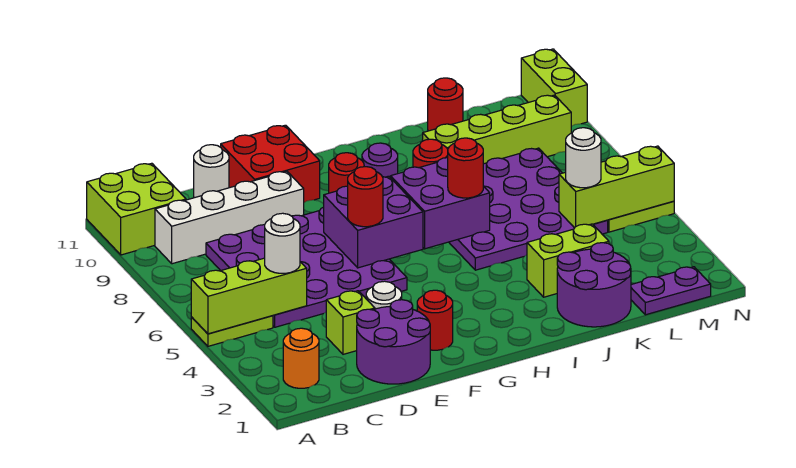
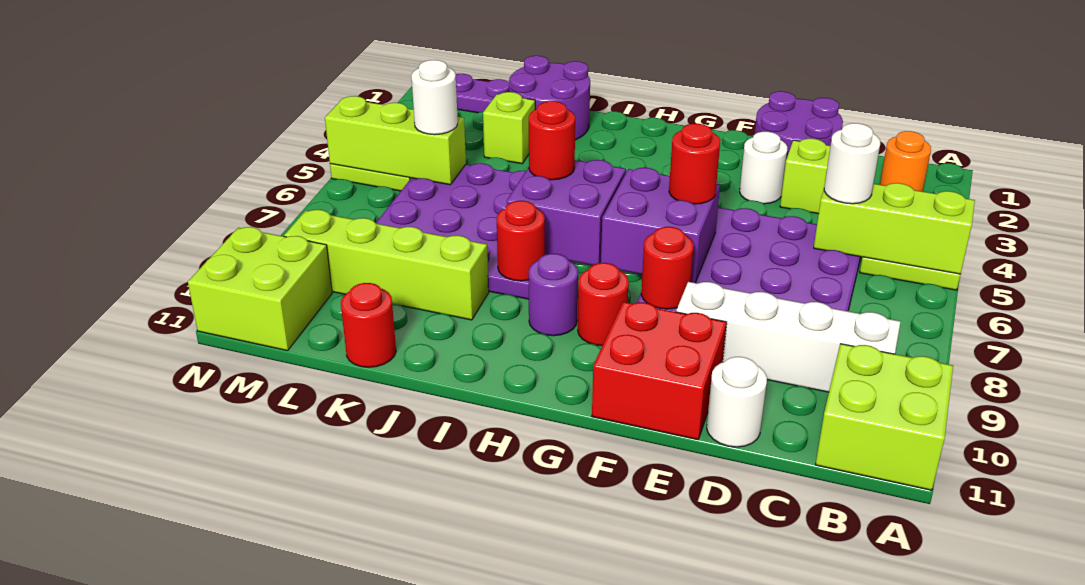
red round brick F2 level 1 -> red round brick F8 level 2
lime brick J3:K3 level 1 -> lime brick K3 level 1
lime brick N10:N11 level 1 -> lime brick M10:N11 level 1

